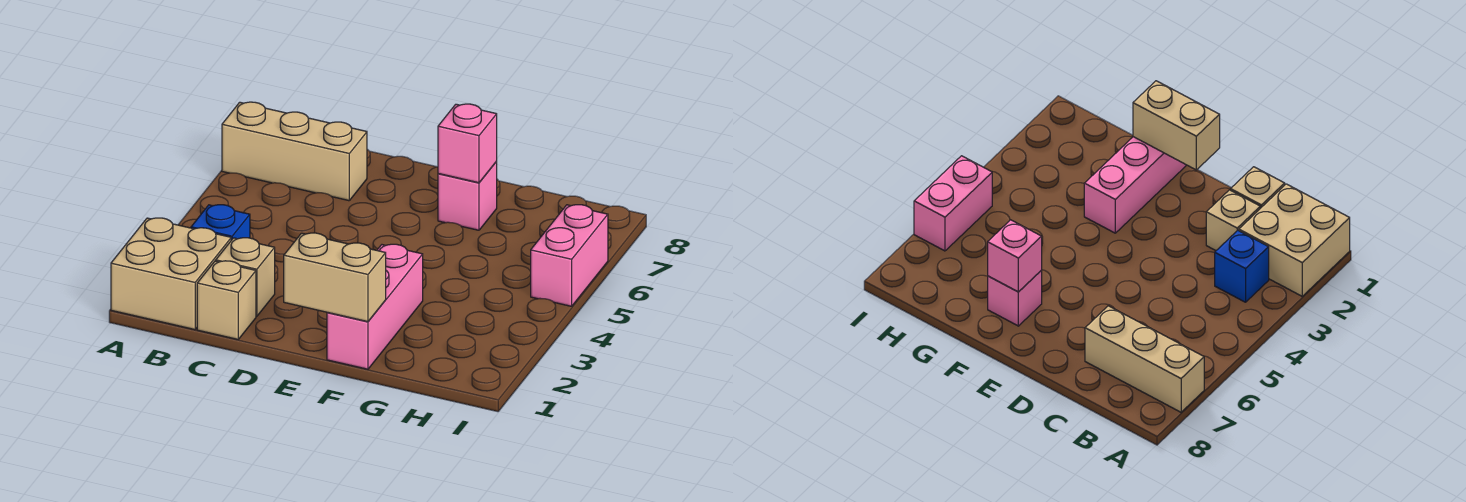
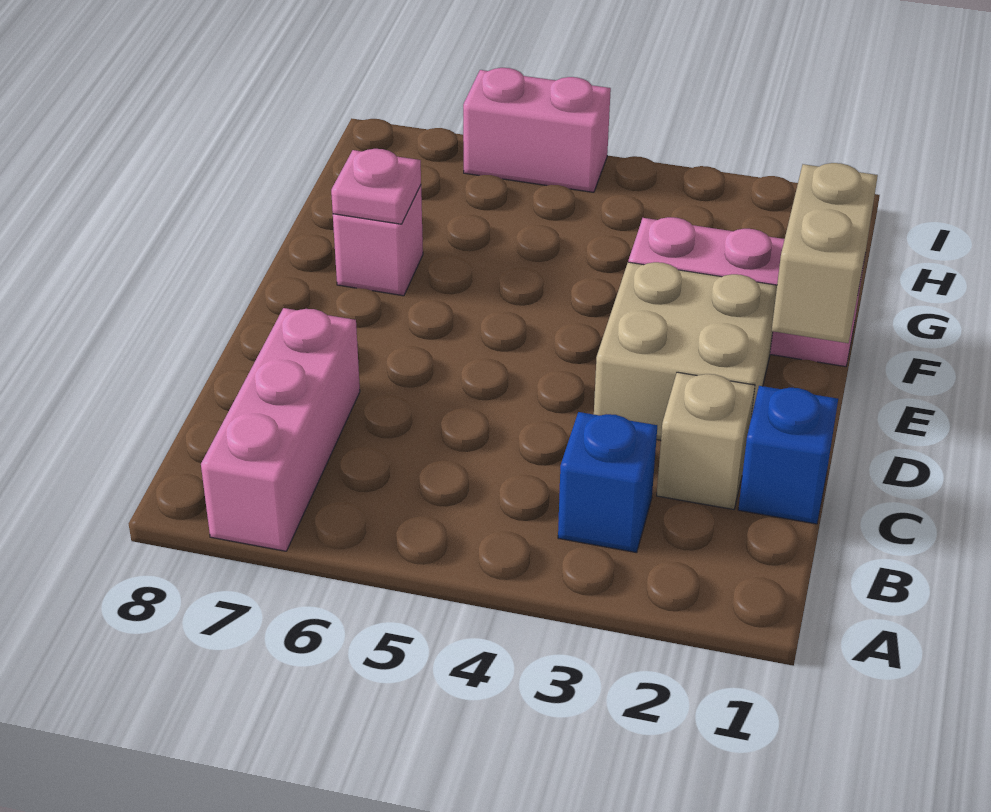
tan brick A1:B2 level 1 -> tan brick D2:E3 level 1
tan brick A7:C7 level 1 -> pink brick A7:C7 level 1
tan brick C1 level 1 -> blue brick C1 level 1
pink brick F7 level 2 -> pink plate F7 level 2

